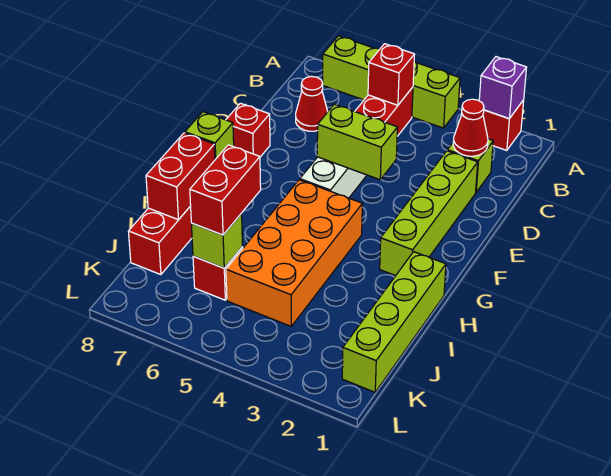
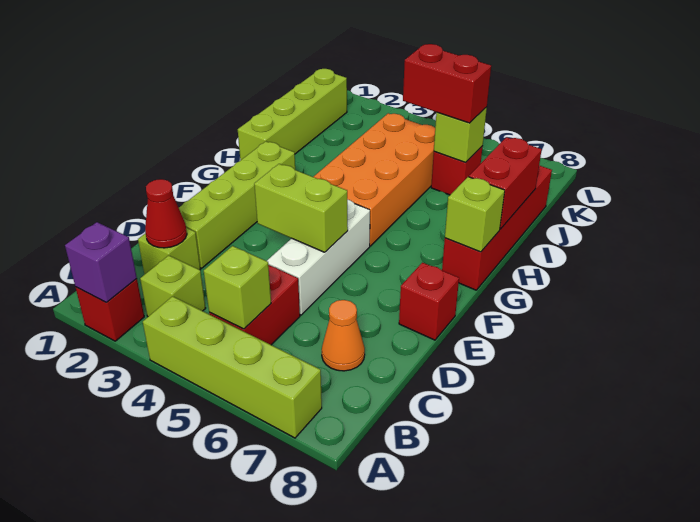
none -> lime brick B3 level 1
red brick B5 level 2 -> lime brick B5 level 2
red cone C7 level 1 -> orange cone C7 level 1
red brick I6:J6 level 3 -> red brick J5:J6 level 3

